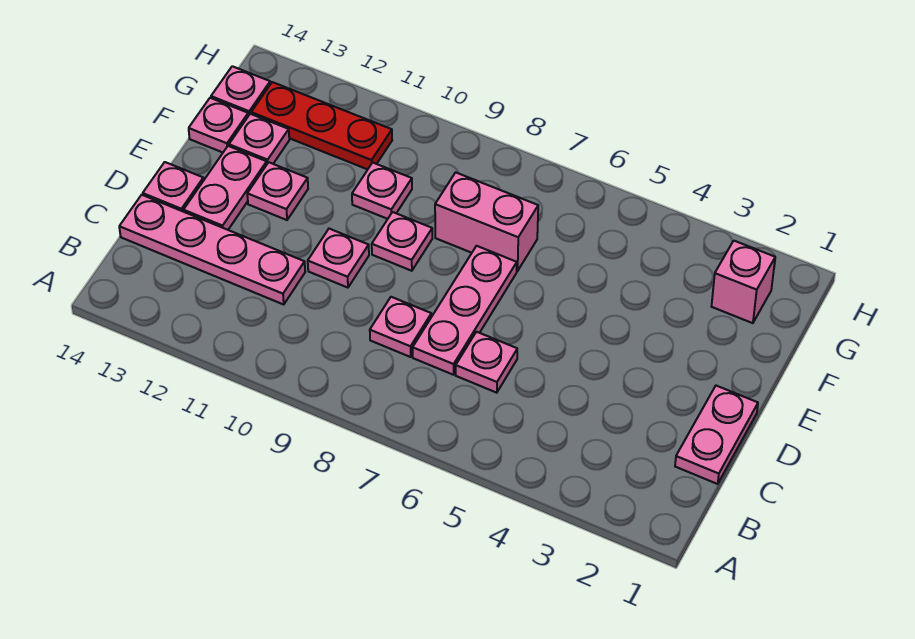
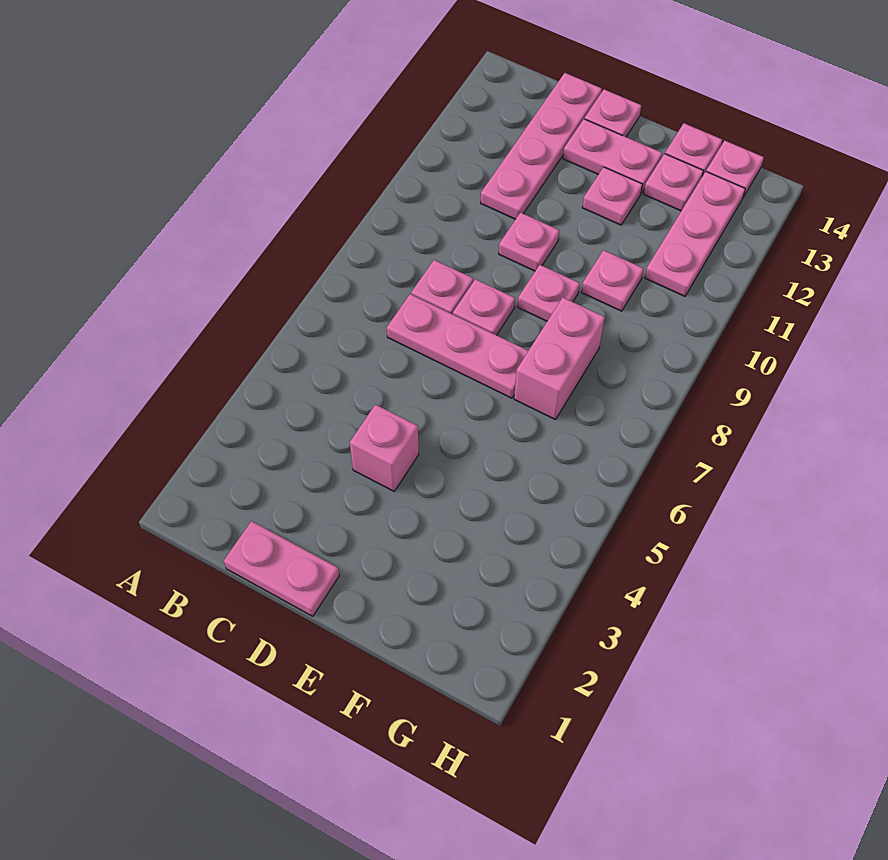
pink plate C6 level 1 -> pink plate D8 level 1
pink brick G2 level 1 -> pink brick D4 level 1
red plate G11:G13 level 1 -> pink plate G11:G13 level 1

